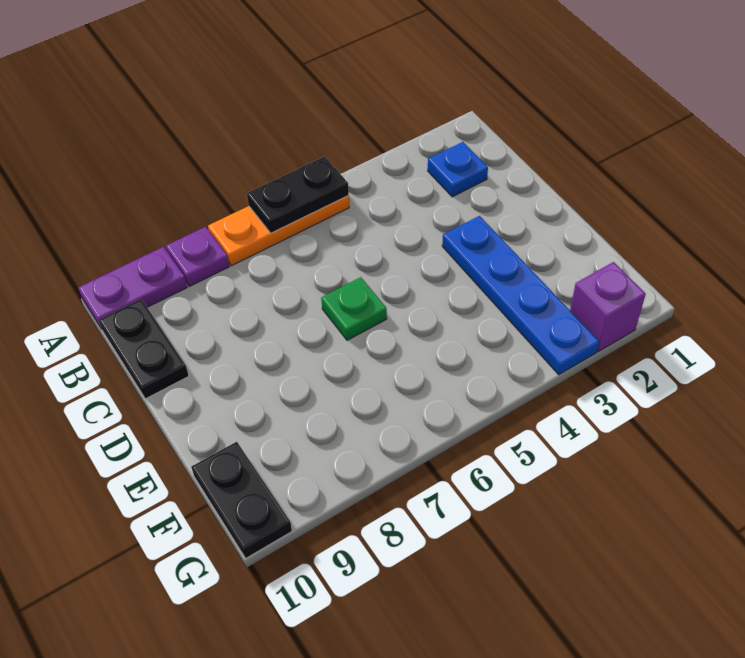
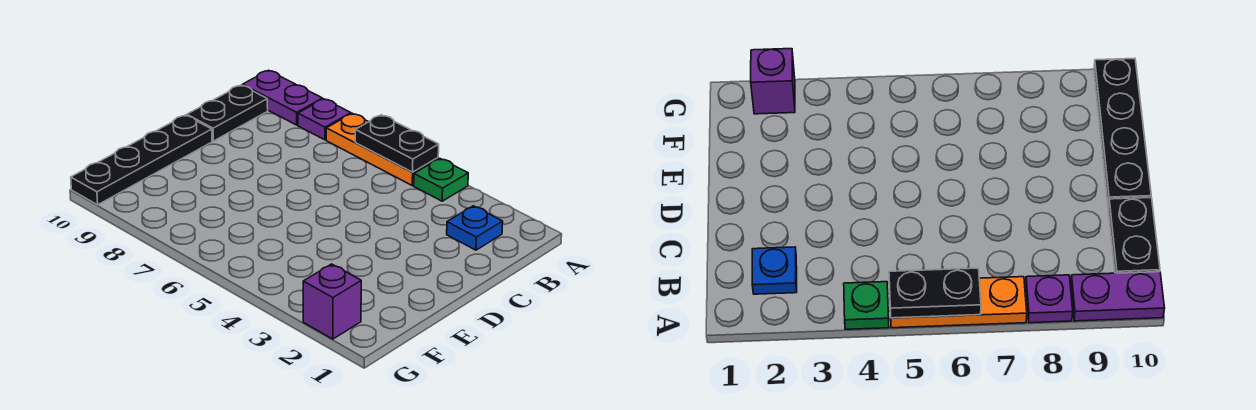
blue plate D3:G3 level 1 -> none
green plate D6 level 1 -> green plate A4 level 1
black plate F10:G10 level 1 -> black plate D10:G10 level 1

